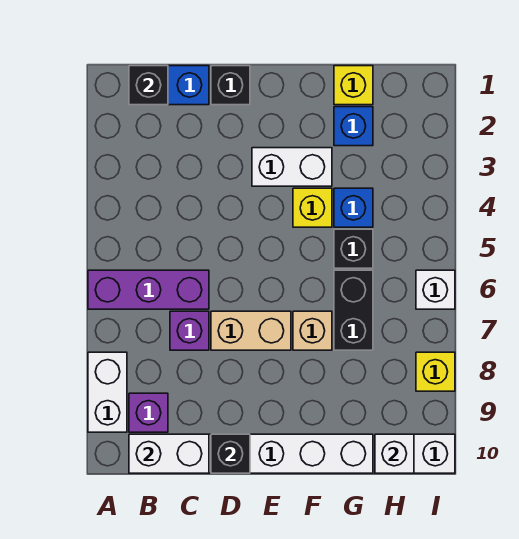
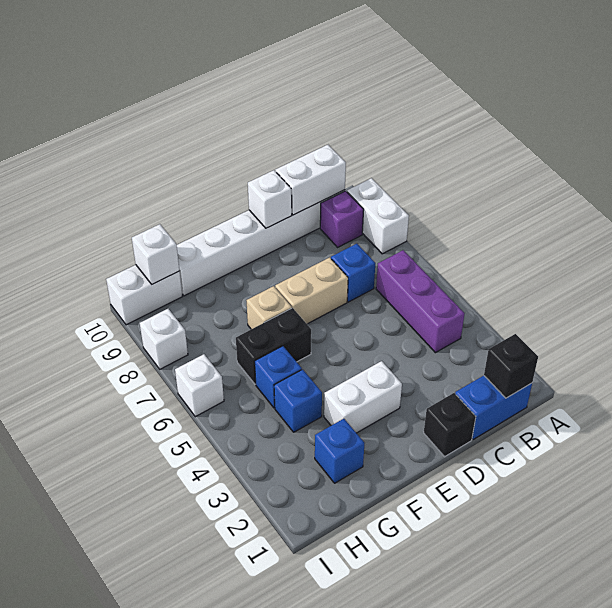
purple brick A6:C6 level 1 -> purple brick B4:B6 level 1
purple brick C7 level 1 -> blue brick C7 level 1
black brick D10 level 2 -> white brick D10 level 2
yellow brick F4 level 1 -> none
yellow brick G1 level 1 -> none
black brick G5 level 1 -> blue brick G5 level 1
black brick G6:G7 level 1 -> black brick F6:G6 level 1
yellow brick I8 level 1 -> white brick I8 level 1

